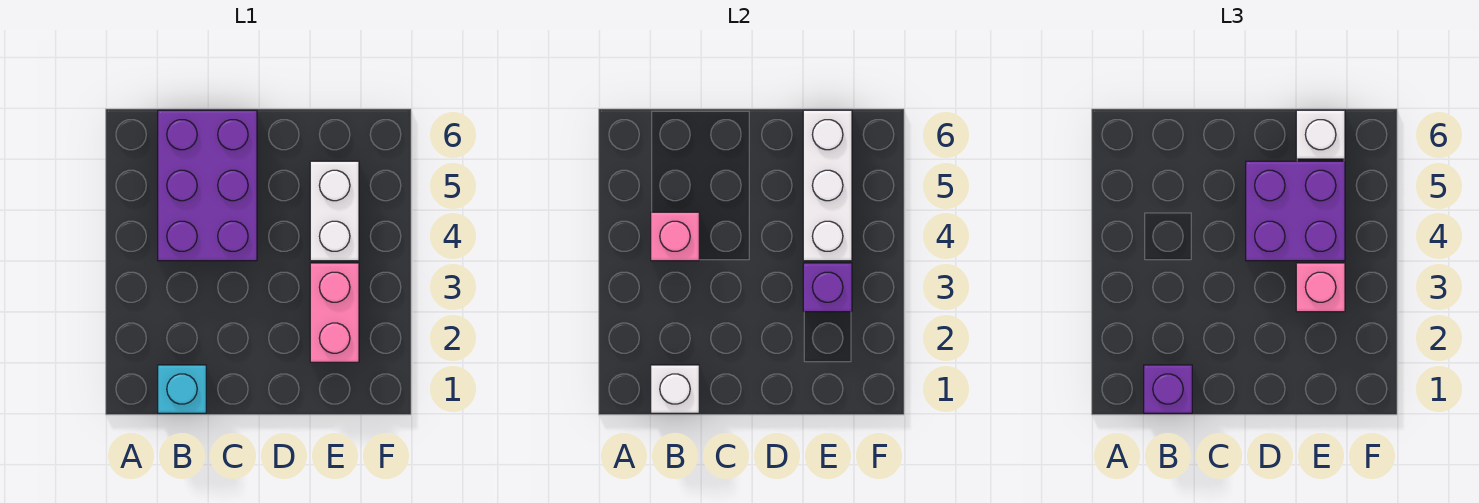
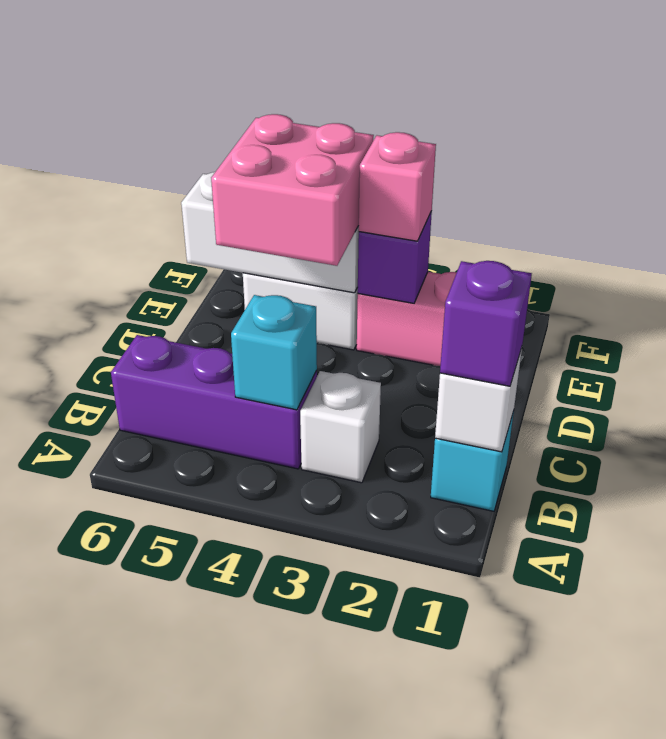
purple brick B4:C6 level 1 -> purple brick B4:B6 level 1
pink brick B4 level 2 -> cyan brick B4 level 2
purple brick D4:E5 level 3 -> pink brick D4:E5 level 3
white brick E6 level 3 -> white brick B3 level 1

